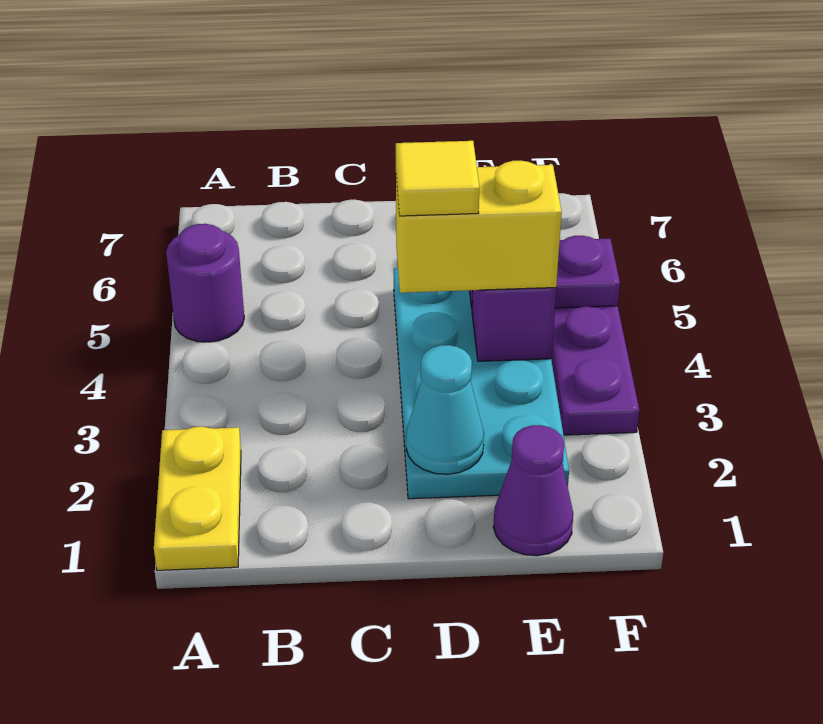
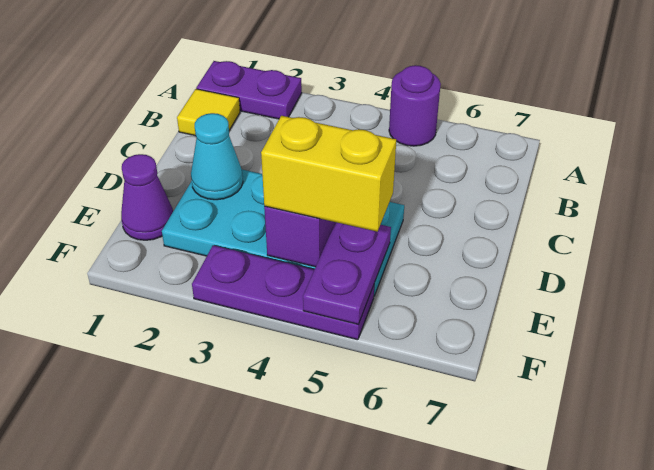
yellow plate A1:A2 level 1 -> purple plate A1:A2 level 1
yellow brick D4:E4 level 3 -> yellow brick E4:E5 level 3
yellow tile D4 level 4 -> yellow tile B1 level 1

